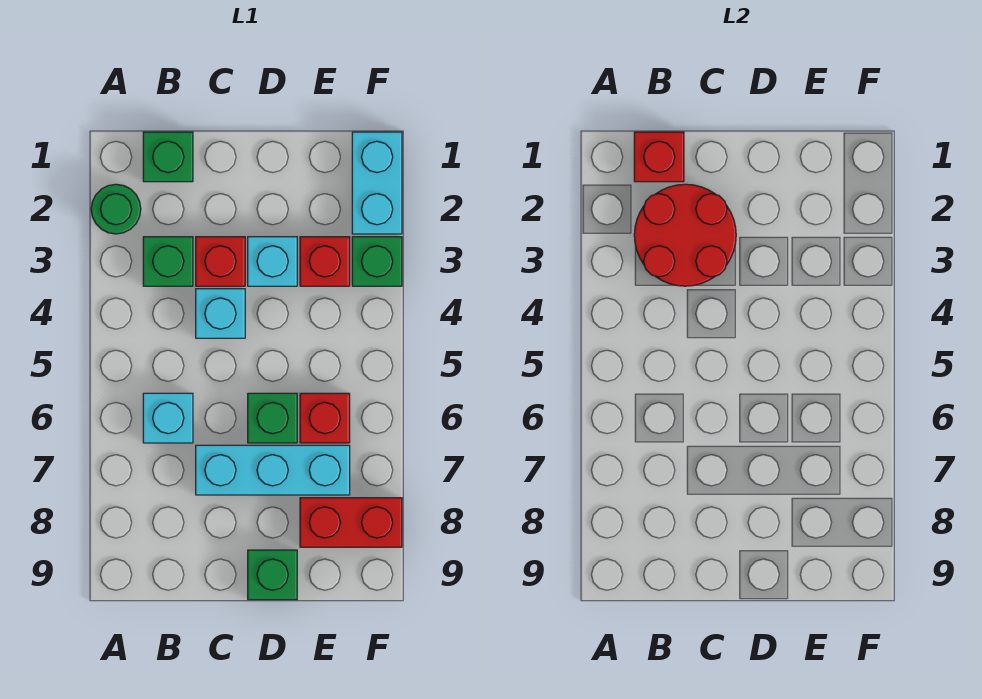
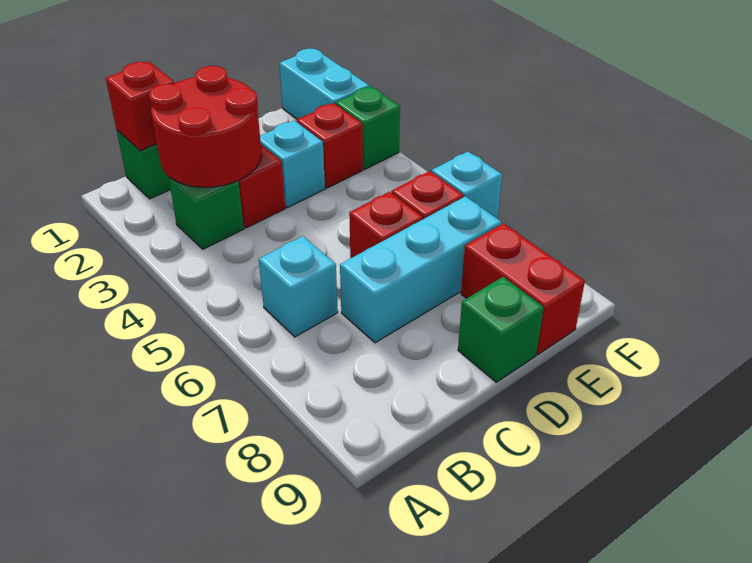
green round brick A2 level 1 -> none
cyan brick C4 level 1 -> cyan brick F6 level 1
green brick D6 level 1 -> red brick D6 level 1
red brick E8:F8 level 1 -> red brick E8:E9 level 1

